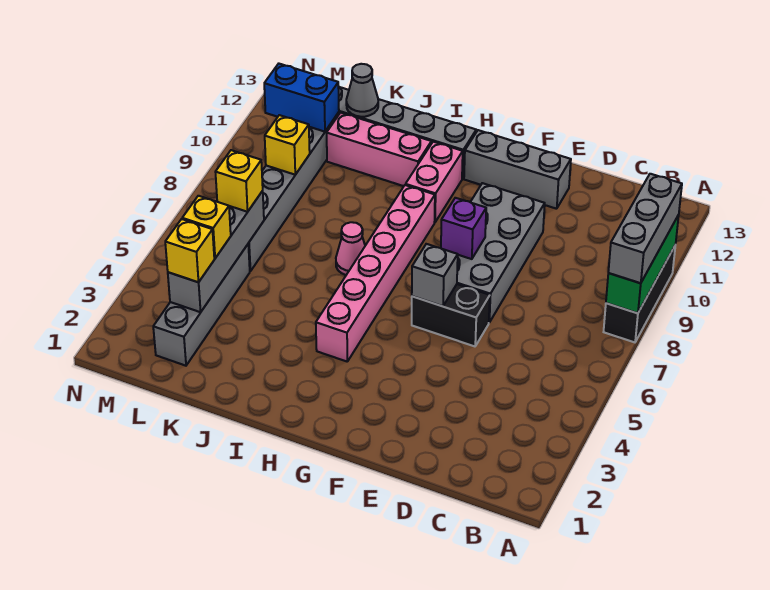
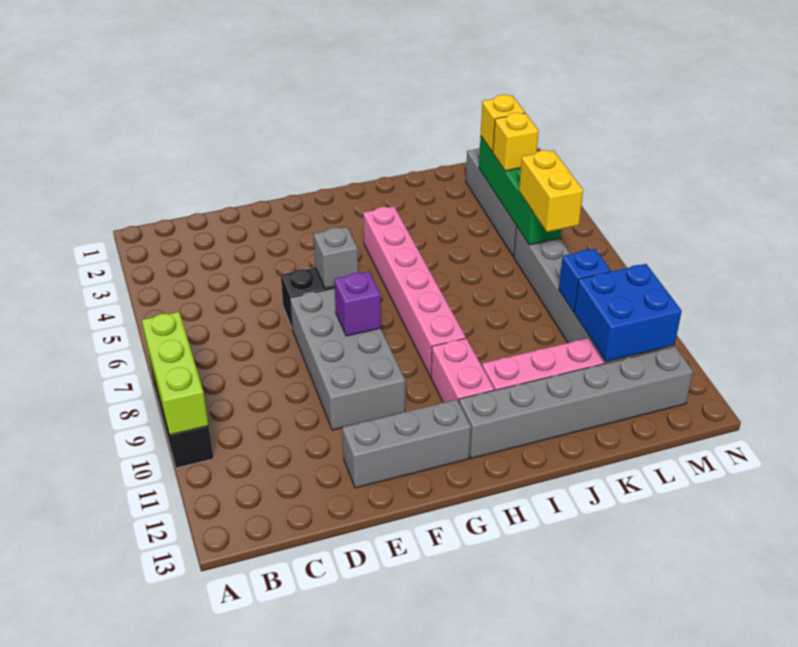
green brick A8:A10 level 2 -> lime brick A8:A10 level 2
grey brick A8:A10 level 3 -> none
pink cone I7 level 1 -> none
grey cone K12 level 2 -> none
grey brick L3:L6 level 2 -> green brick L3:L6 level 2
yellow brick L6 level 3 -> yellow brick L6:L7 level 3
yellow brick L9 level 2 -> blue brick L9 level 2
blue brick L11:M11 level 2 -> blue brick L10:M11 level 2

